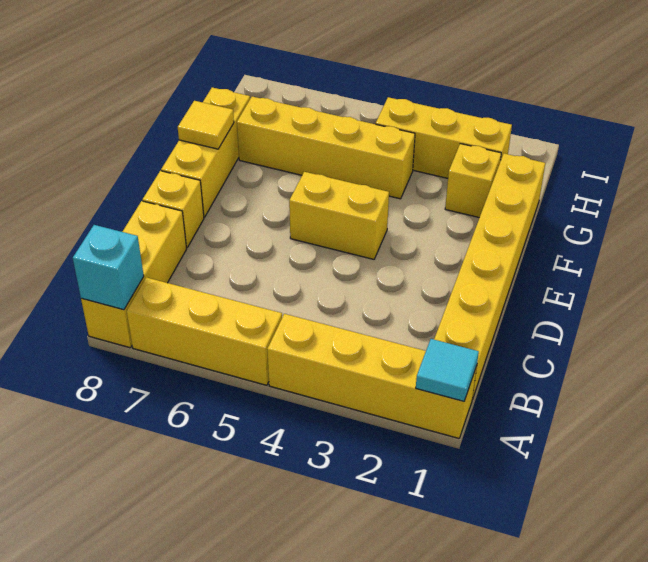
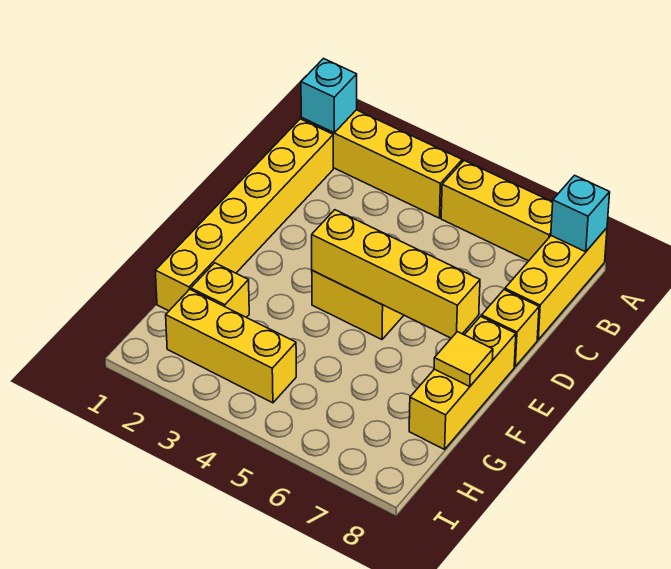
cyan tile A1 level 2 -> cyan brick A1 level 2
yellow brick G4:G7 level 1 -> yellow brick E4:E7 level 2

